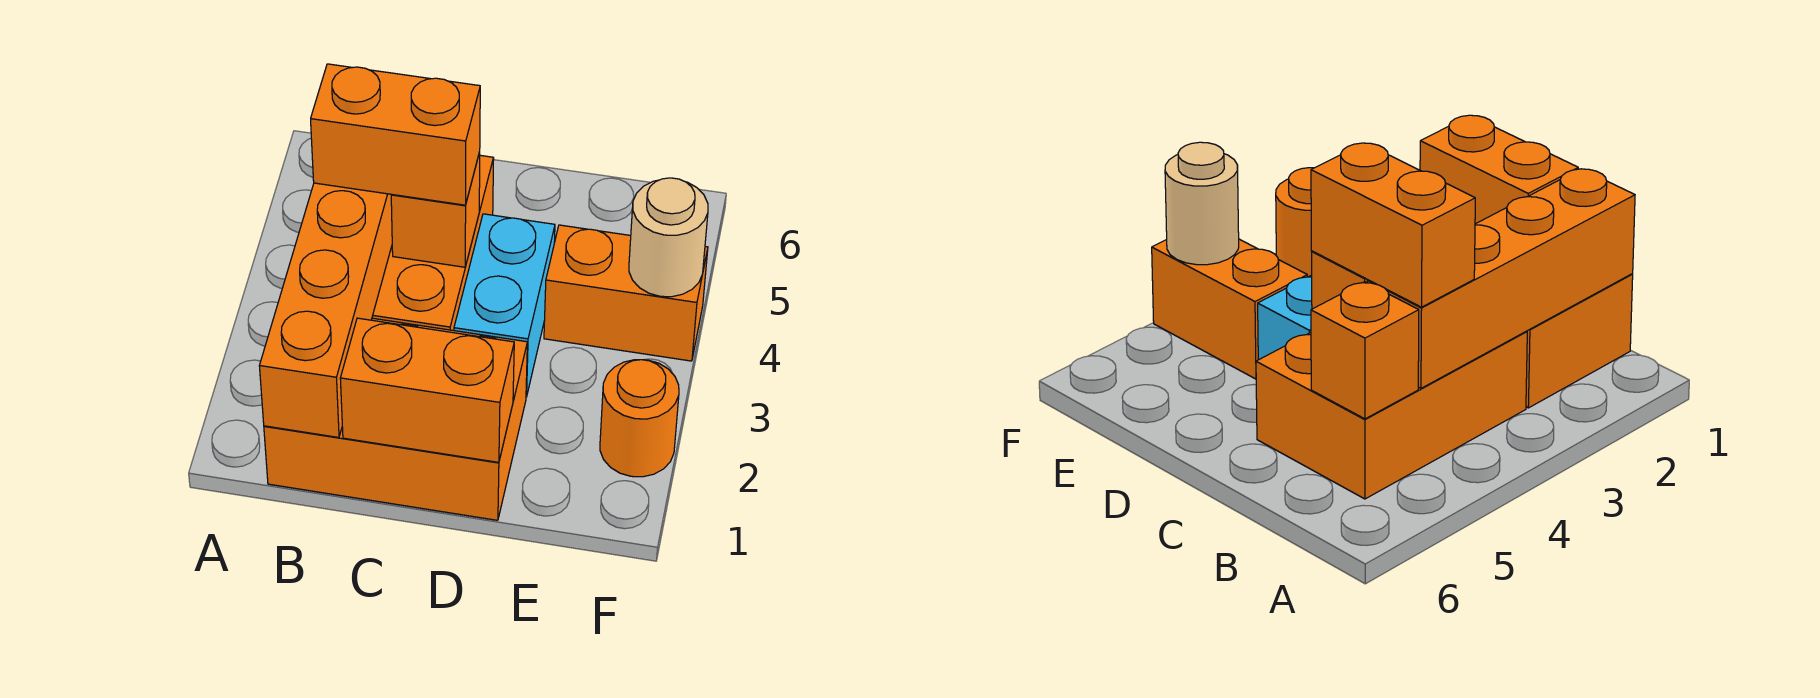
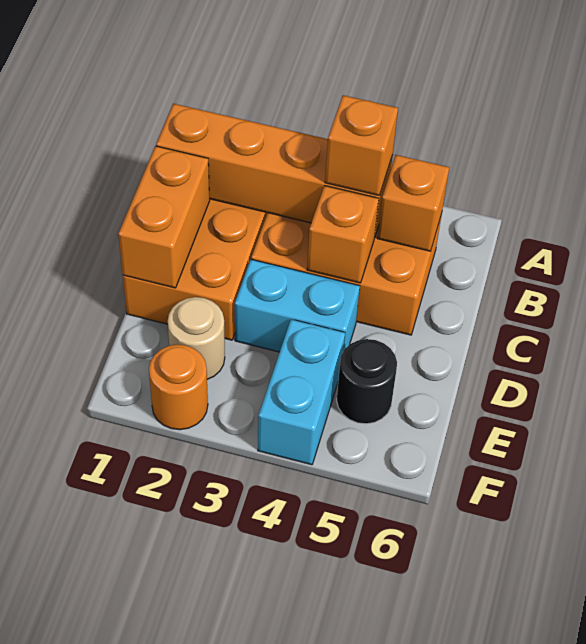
orange brick B4:C4 level 3 -> orange brick B4 level 3
orange brick E4:F4 level 1 -> cyan brick E4:F4 level 1
none -> black round brick E5 level 1
tan round brick F4 level 2 -> tan round brick E2 level 1

